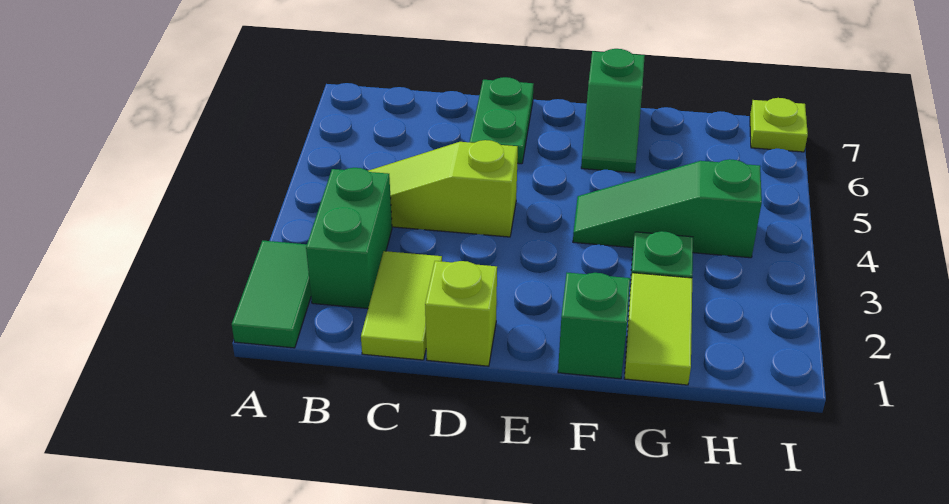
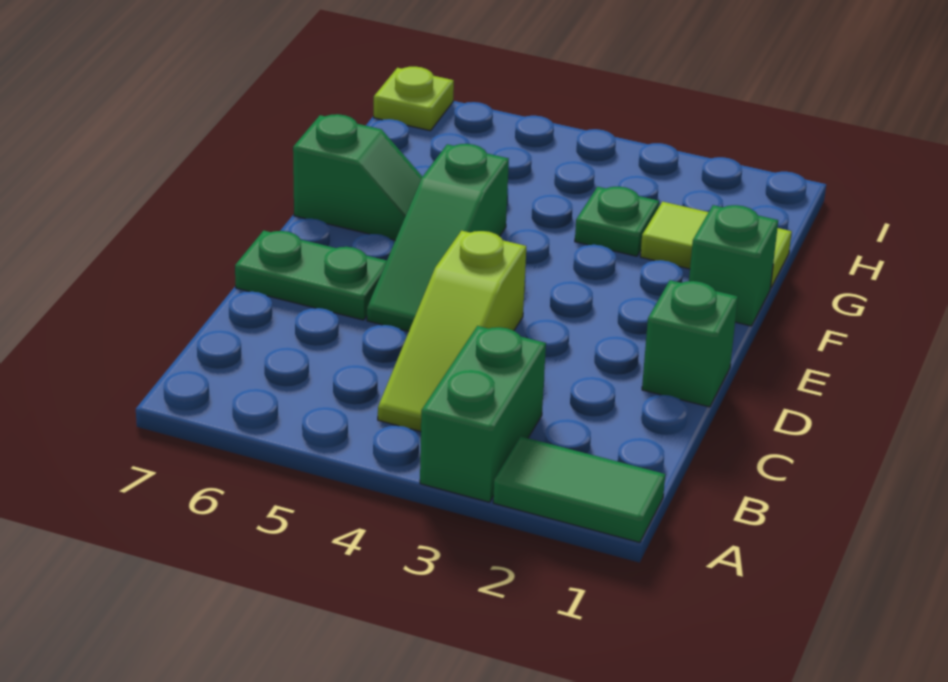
green brick B2:B3 level 1 -> green brick A3:B3 level 1
lime tile C1:C2 level 1 -> none
lime brick D1 level 1 -> green brick D1 level 1
green slope F4:H4 level 1 top H -> green slope D5:F5 level 1 top F

